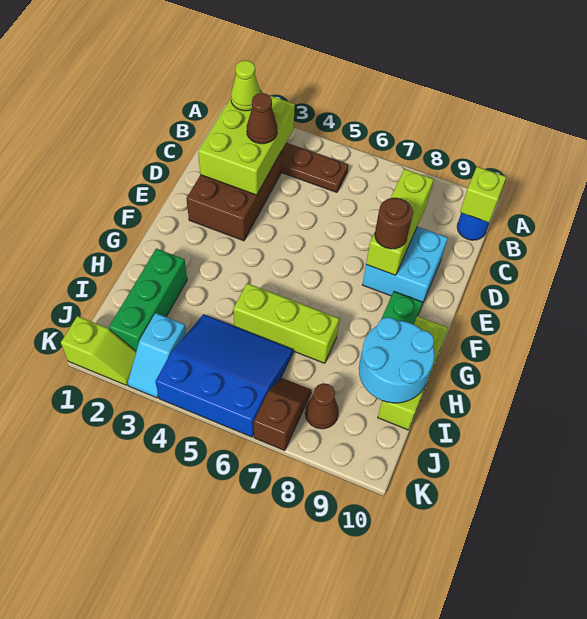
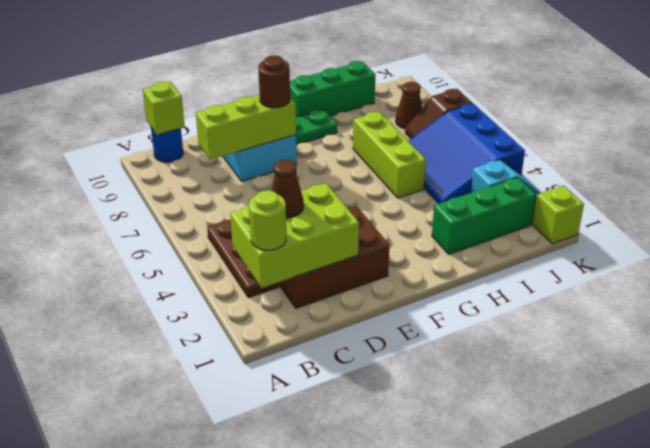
lime cone B2 level 3 -> lime round brick B2 level 3
lime brick G10:I10 level 1 -> green brick G10:I10 level 1
cyan round brick H9:I10 level 2 -> none

